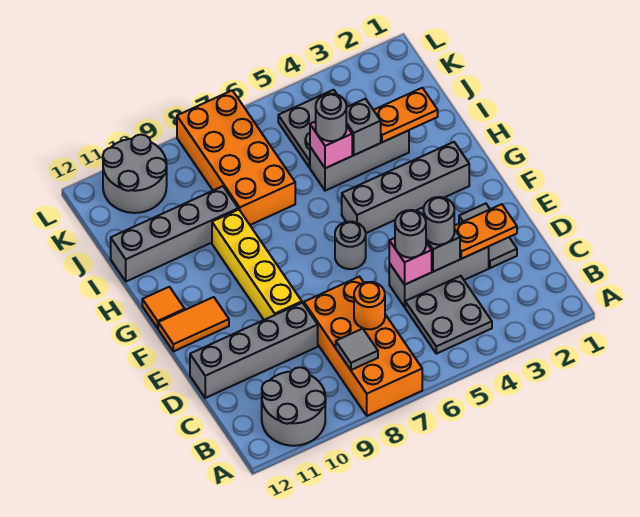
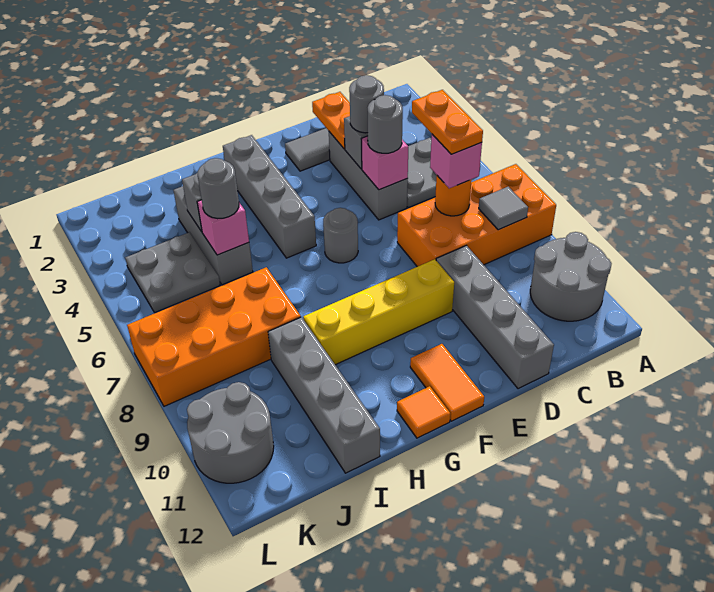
none -> pink brick C7 level 3
orange plate I2:I3 level 2 -> orange plate C6:C7 level 4

